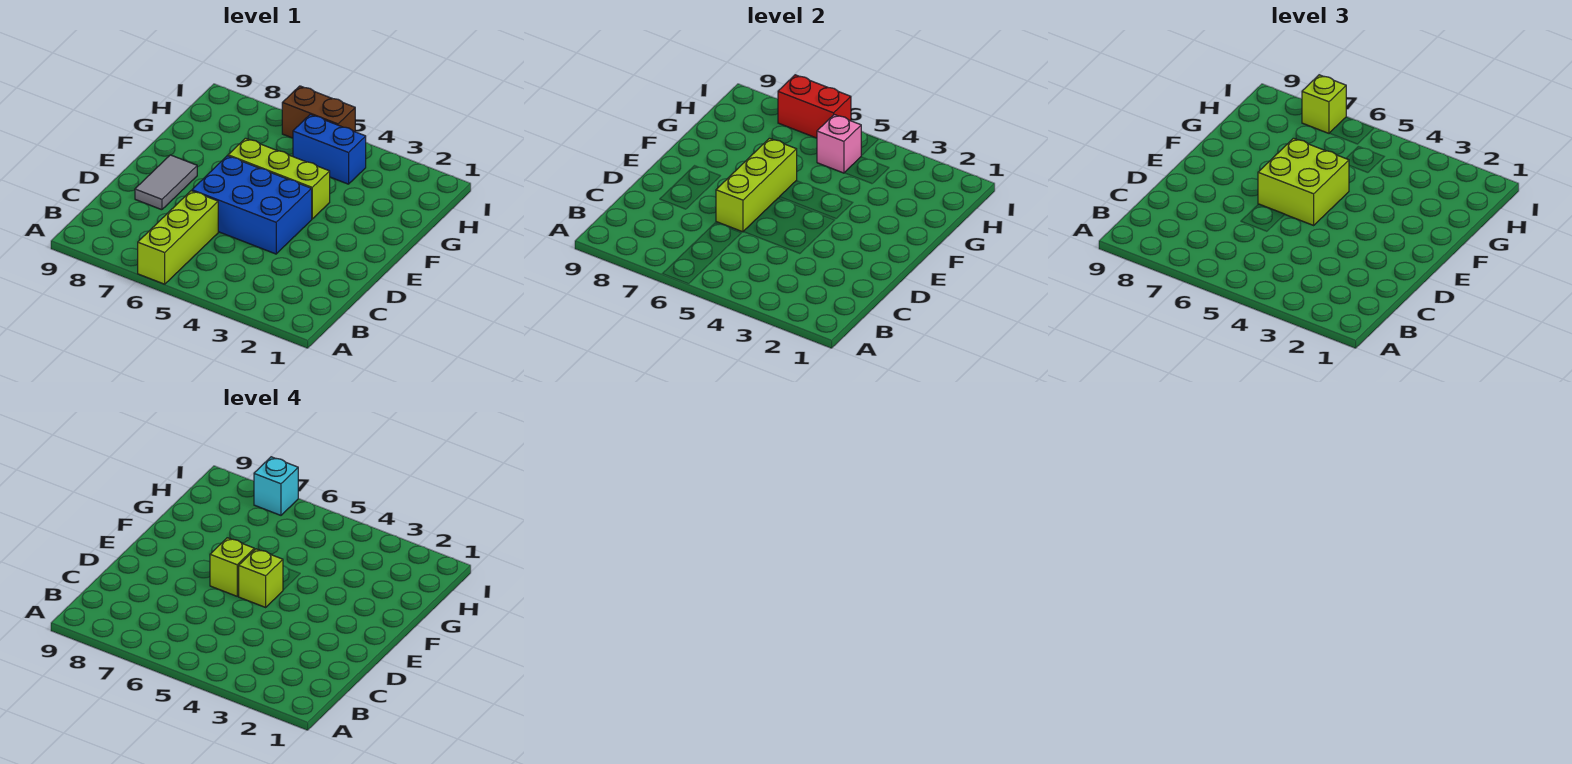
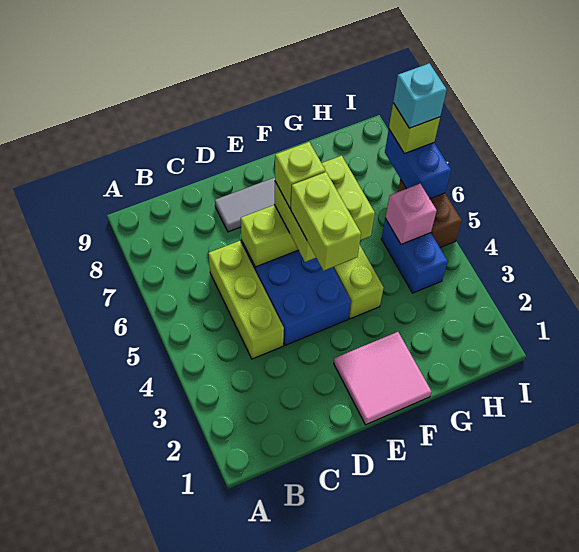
lime brick A6:C6 level 1 -> lime brick C4:C6 level 1
none -> pink tile E1:F2 level 1
lime brick E5 level 4 -> lime brick E4:E5 level 4
red brick I6:I7 level 2 -> blue brick I6:I7 level 2

